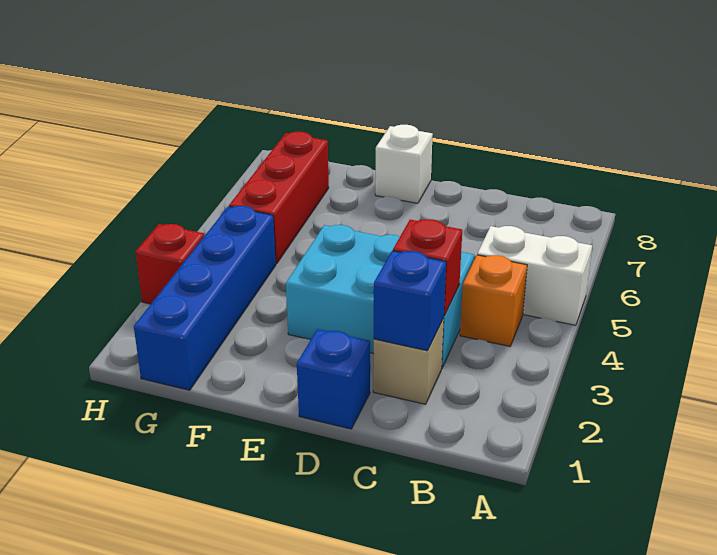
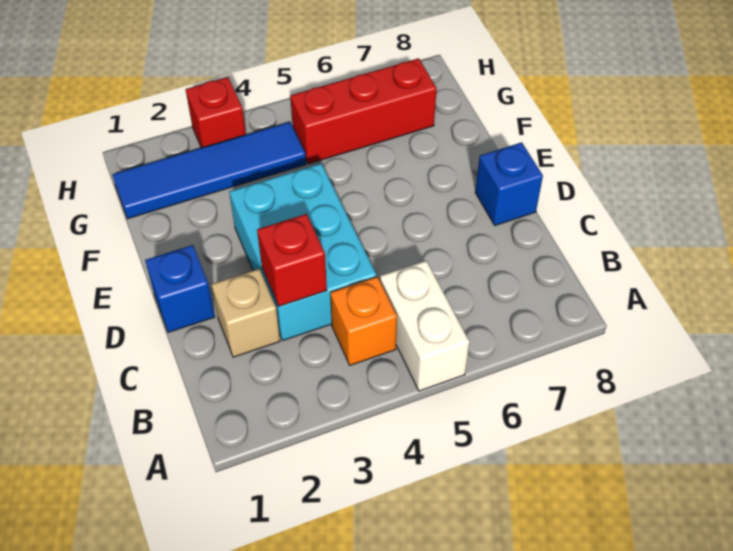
blue brick C2 level 2 -> blue brick D8 level 1
white brick E8 level 1 -> none
blue brick G1:G4 level 1 -> blue tile G1:G4 level 1

